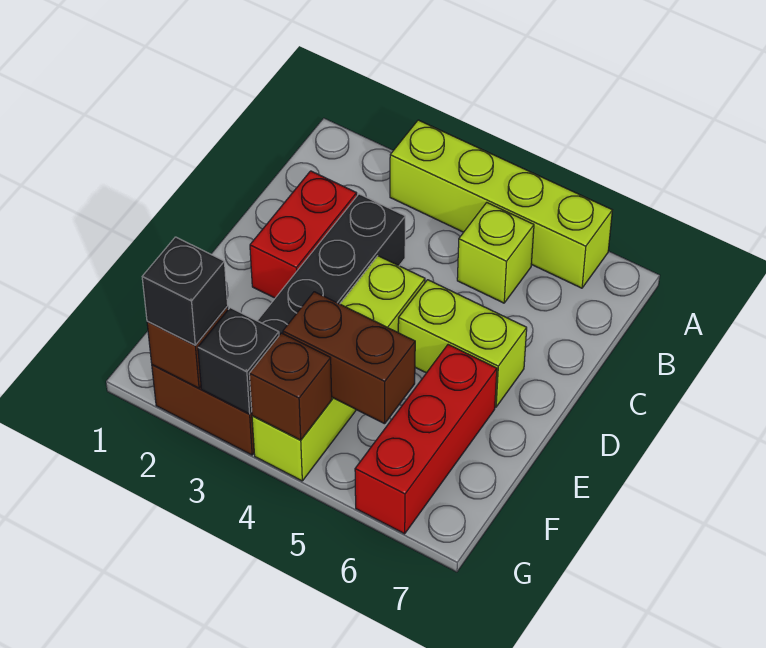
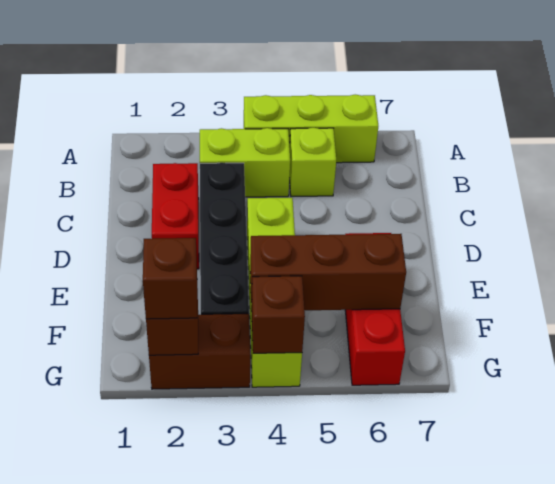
lime brick A3:A6 level 1 -> lime brick A4:A6 level 1
lime brick D5:D6 level 1 -> lime brick B3:B4 level 1
brown brick F4:F5 level 2 -> brown brick F4:F6 level 2
black brick G2 level 3 -> brown brick G2 level 3
black brick G3 level 2 -> none

